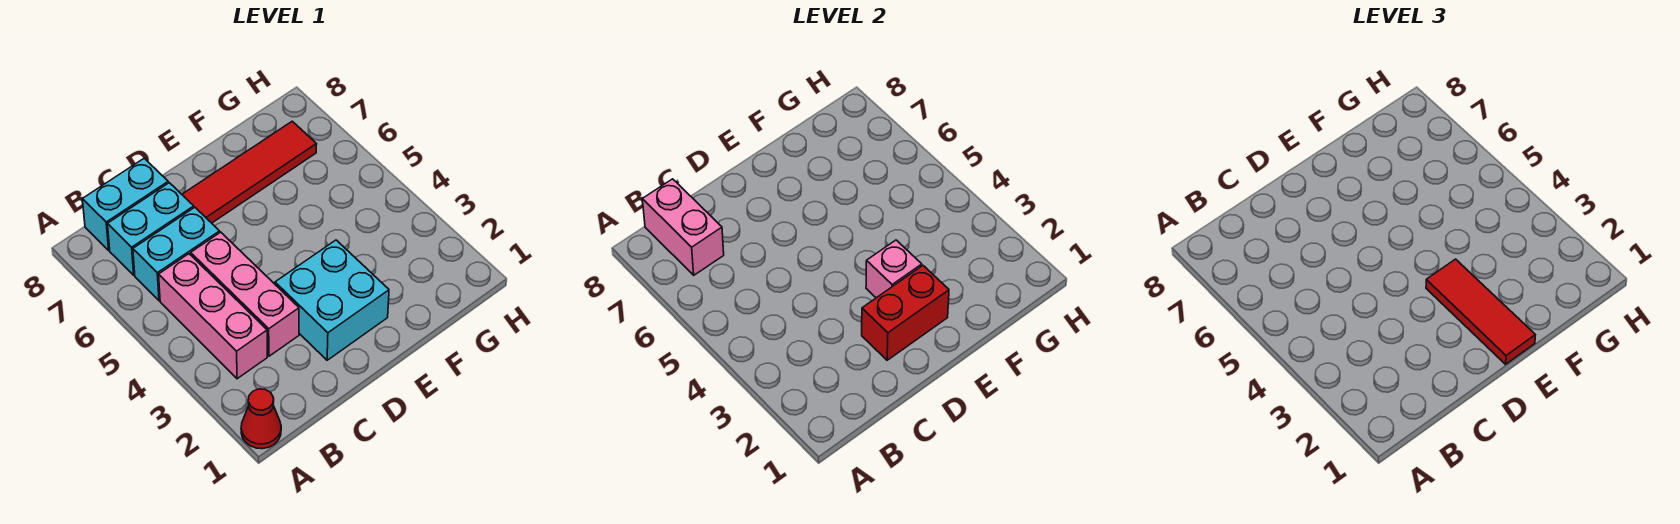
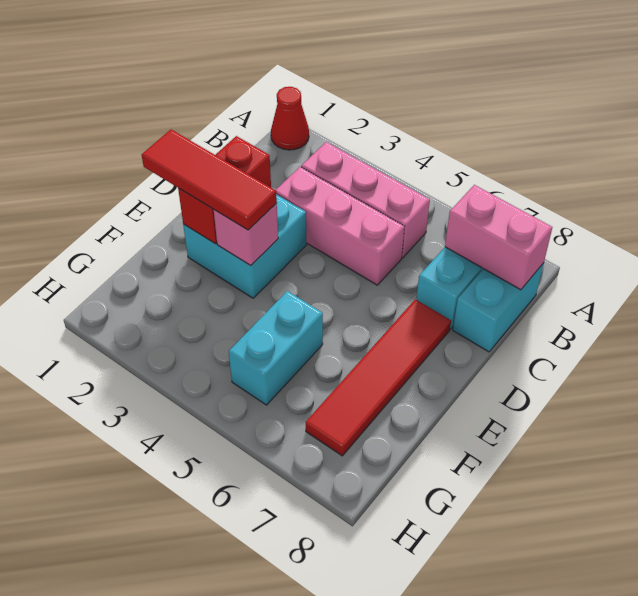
cyan brick B6:C6 level 1 -> cyan brick F5:G5 level 1

